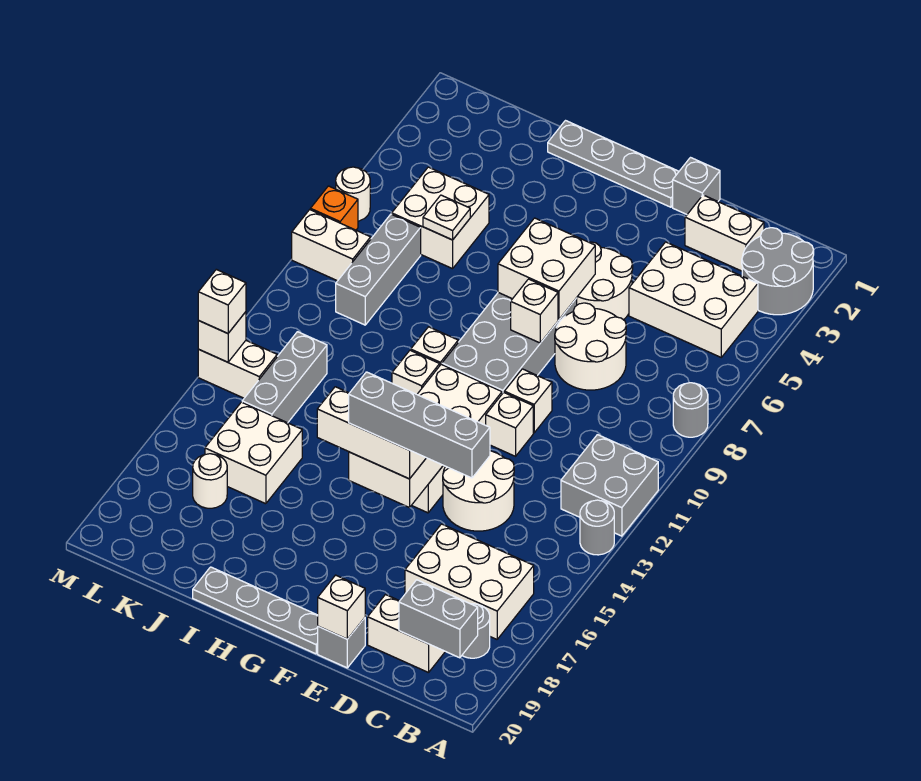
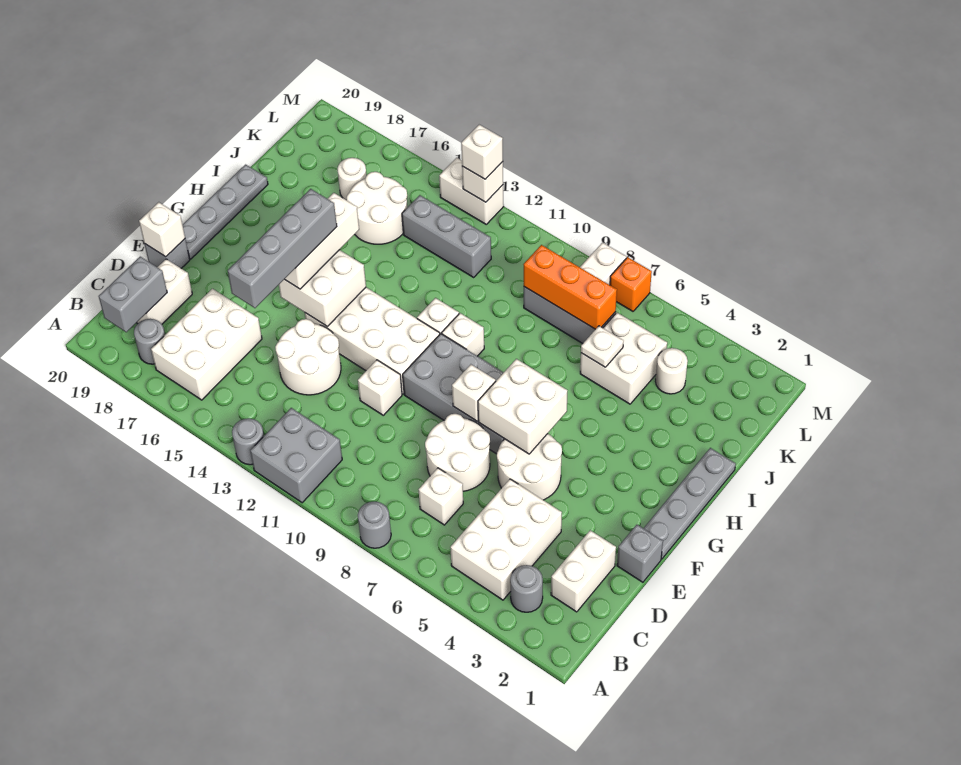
grey round brick A2:B3 level 1 -> grey round brick B3 level 1
white brick E10 level 1 -> white brick C7 level 1
white brick J15:K16 level 1 -> white round brick J15:K16 level 1
none -> orange brick K7:K9 level 2
white brick L13:M13 level 1 -> white brick M13:M14 level 1
white round brick M6 level 1 -> white round brick K4 level 1

